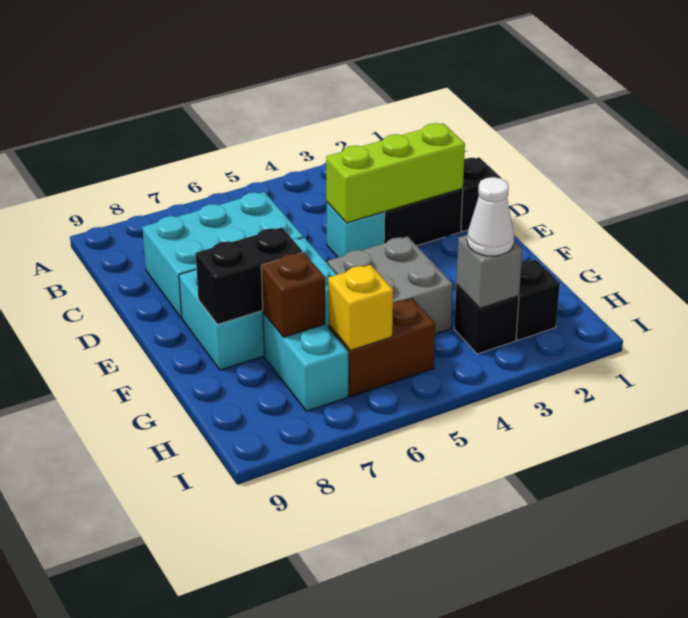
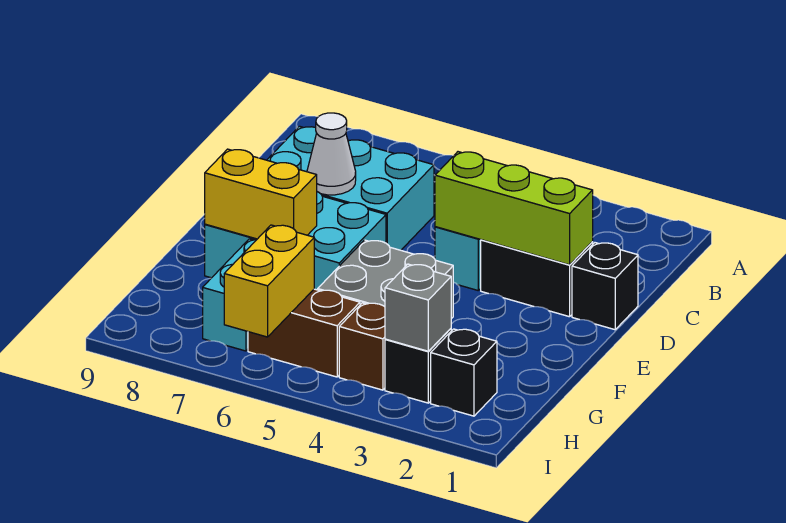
black brick F7:F8 level 2 -> yellow brick F7:F8 level 2
brown brick G7 level 2 -> brown brick H4 level 1
white cone H3 level 3 -> white cone D7 level 2
yellow brick H6 level 2 -> yellow brick H6:I6 level 2

